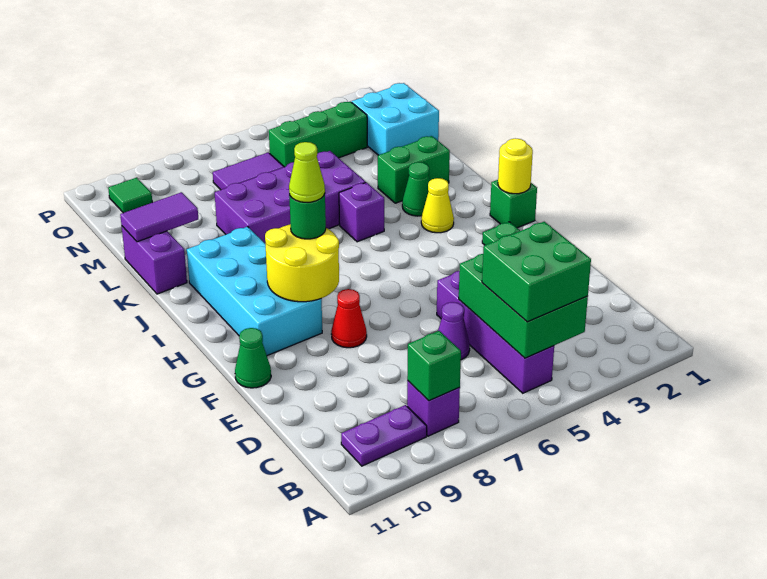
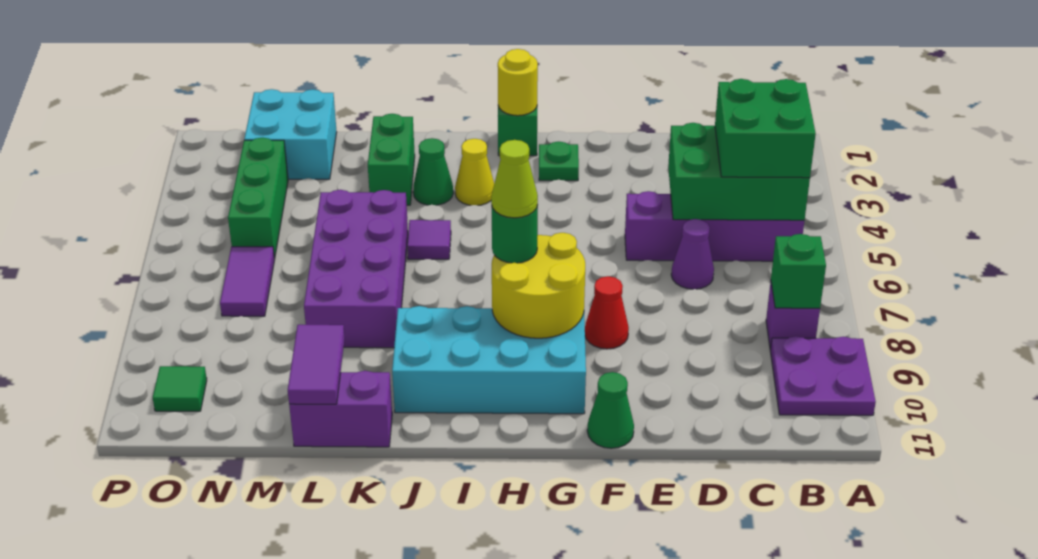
purple plate B9:B10 level 1 -> purple plate A9:B10 level 1
purple brick J5 level 1 -> purple tile J5 level 1

